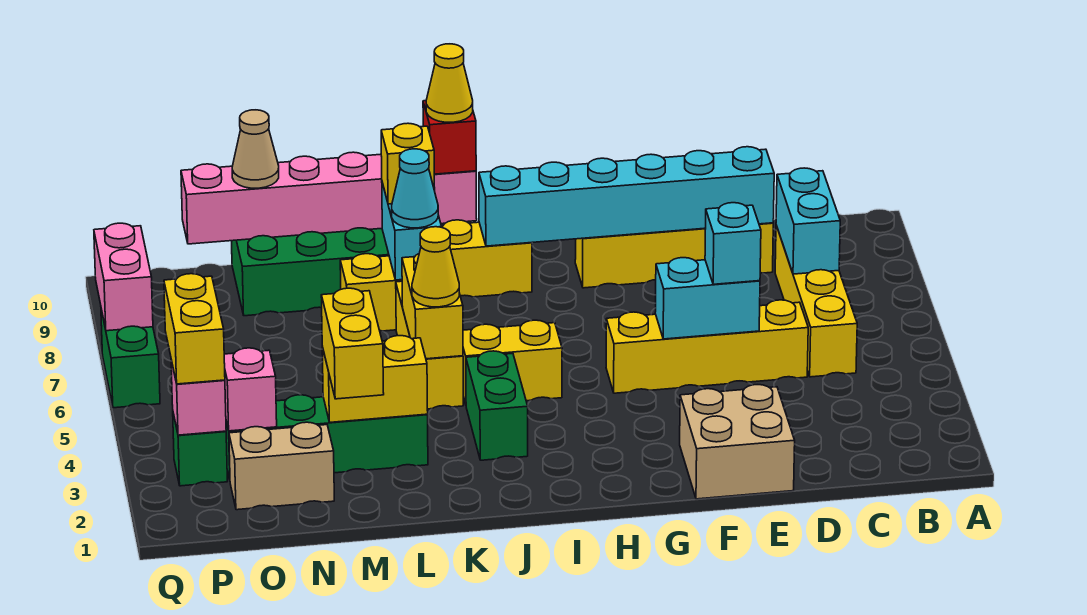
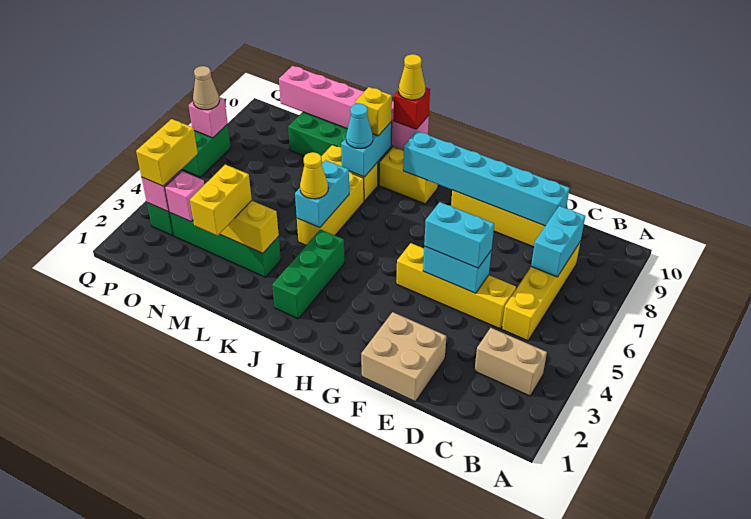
cyan brick E5 level 3 -> cyan brick E5:F5 level 3
yellow brick I5:J5 level 1 -> none
green brick J3:J4 level 1 -> green brick J2:J4 level 1
yellow brick K5:K6 level 2 -> cyan brick K5:K6 level 2
tan brick N2:O2 level 1 -> tan brick B3:C3 level 1
tan cone N10 level 3 -> tan cone Q7 level 3
pink brick Q7:Q8 level 2 -> pink brick Q7 level 2

